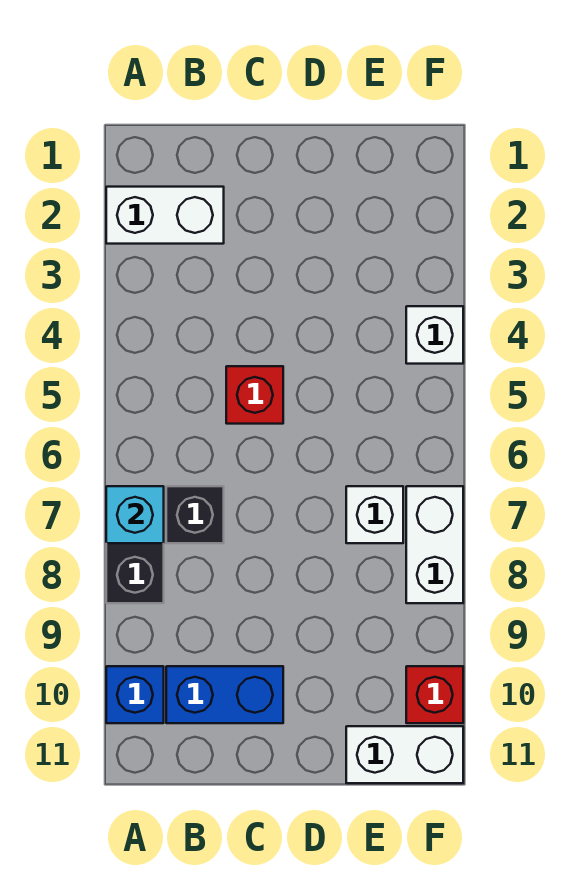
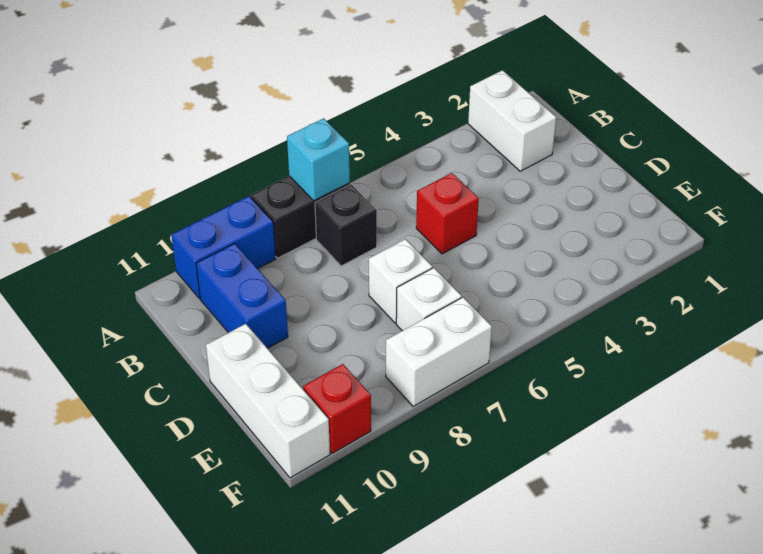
blue brick A10 level 1 -> blue brick A9:A10 level 1
white brick E11:F11 level 1 -> white brick D11:F11 level 1
white brick F4 level 1 -> white brick D7 level 1

